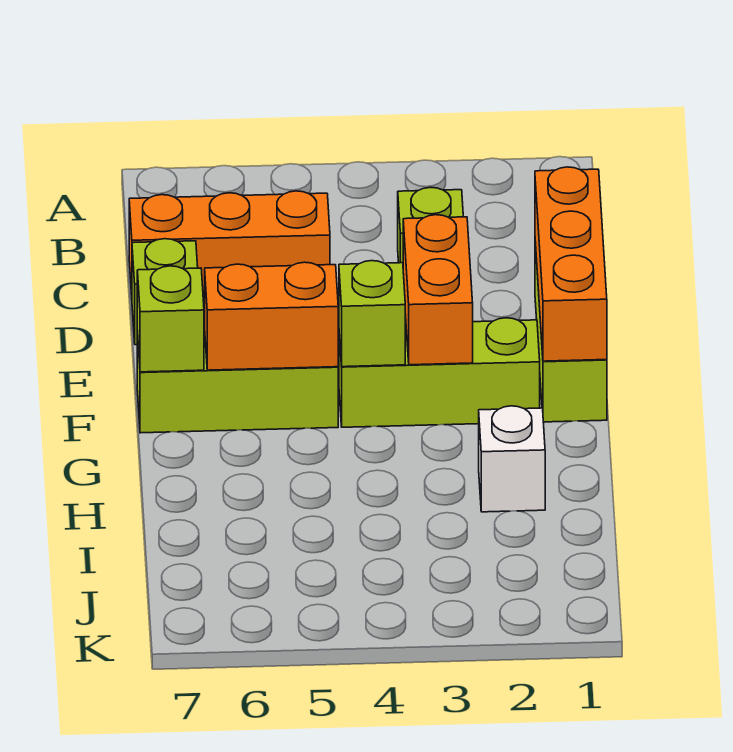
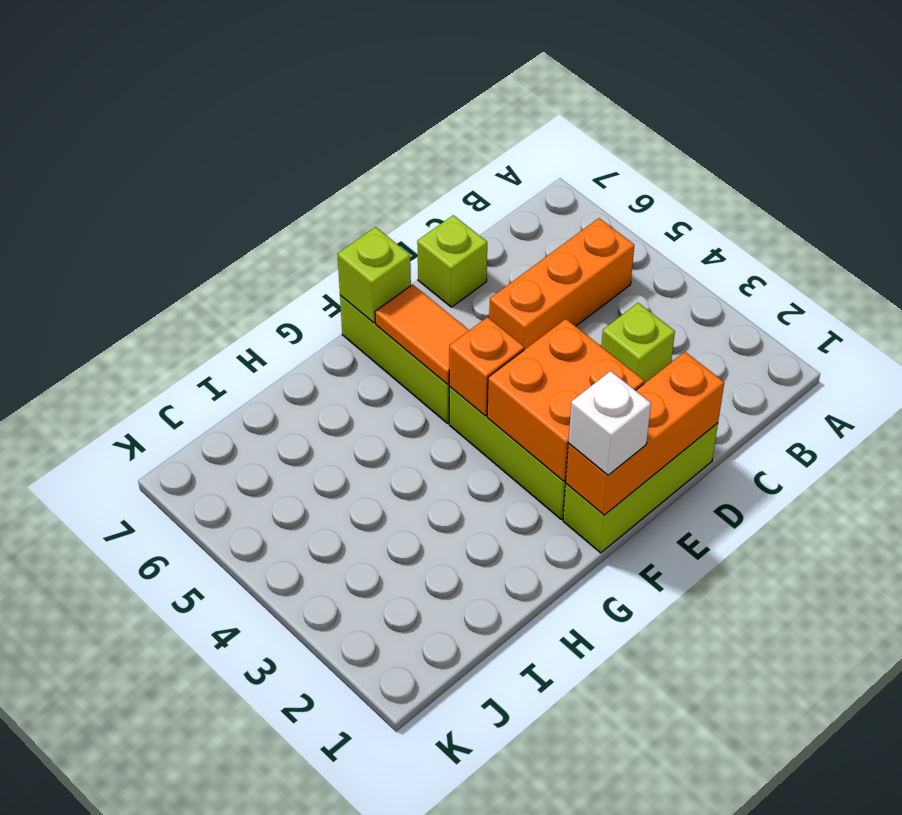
orange brick C5:C7 level 1 -> orange brick B5:D5 level 1
orange brick E3:F3 level 2 -> orange brick E2:F3 level 2
lime brick F4 level 2 -> orange brick F4 level 2
orange brick F5:F6 level 2 -> orange tile F5:F6 level 2
white brick H2 level 1 -> white brick F1 level 3

